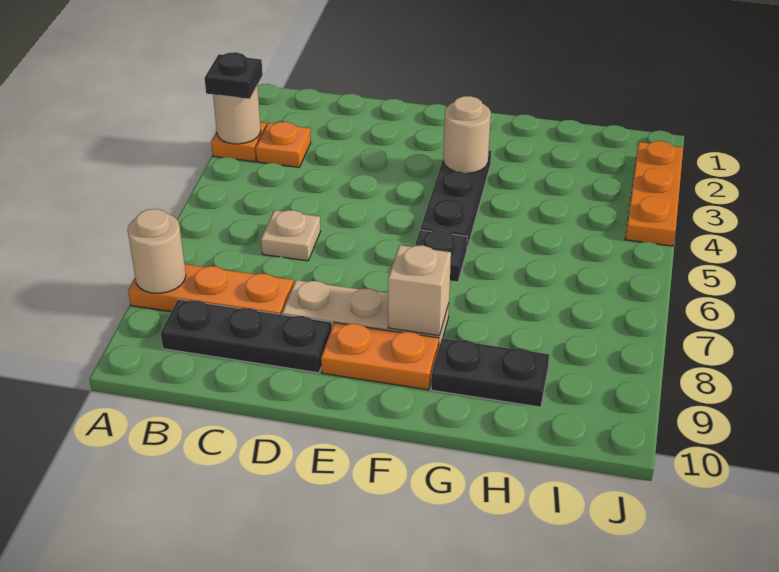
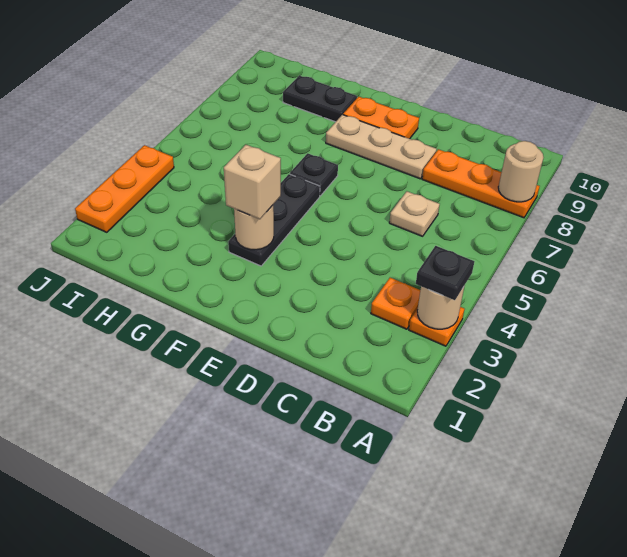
black plate B9:D9 level 1 -> none
tan brick F8 level 2 -> tan brick F3 level 3

